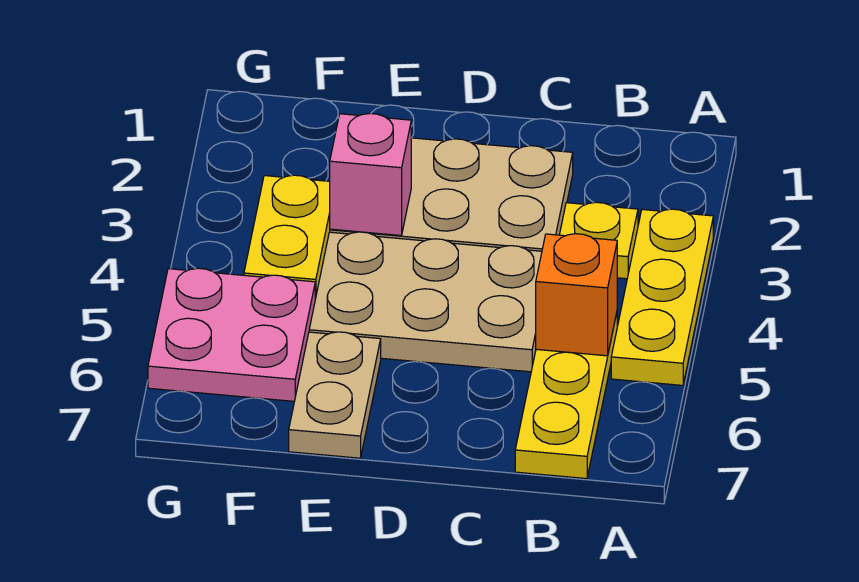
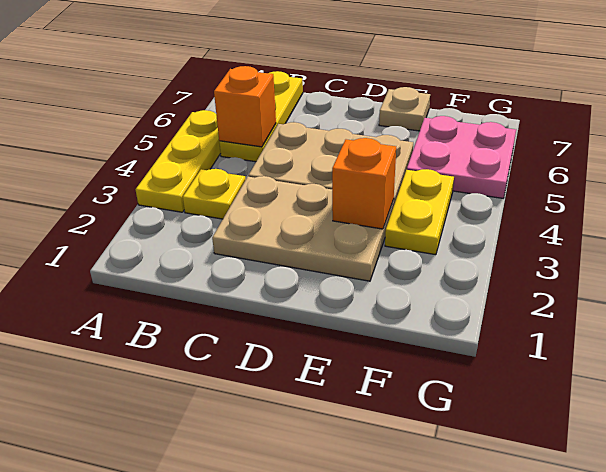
pink brick E3 level 2 -> orange brick E3 level 2
tan plate E6:E7 level 1 -> tan plate E7 level 1

